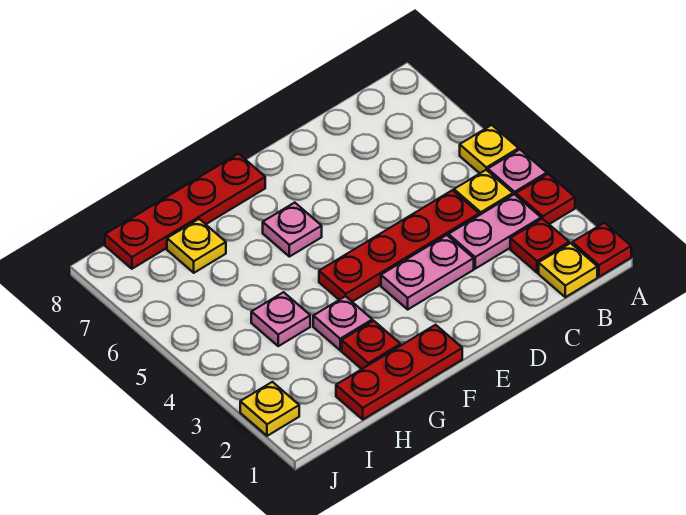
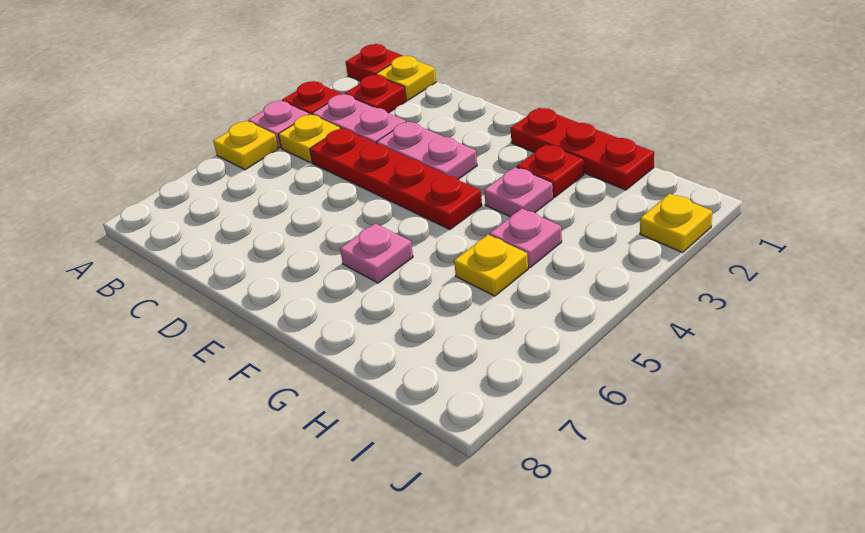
red plate F8:I8 level 1 -> none
yellow plate H7 level 1 -> yellow plate H5 level 1

